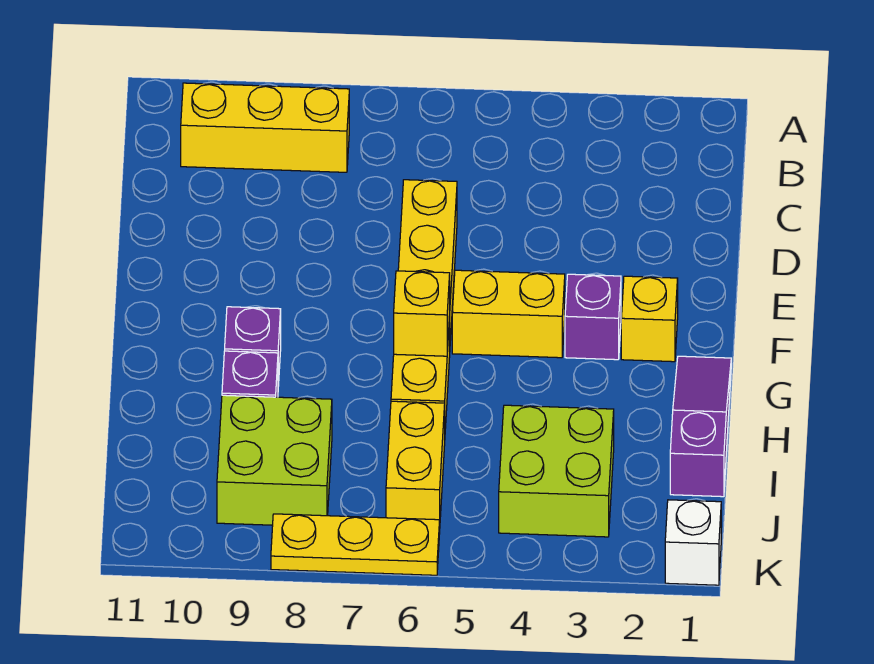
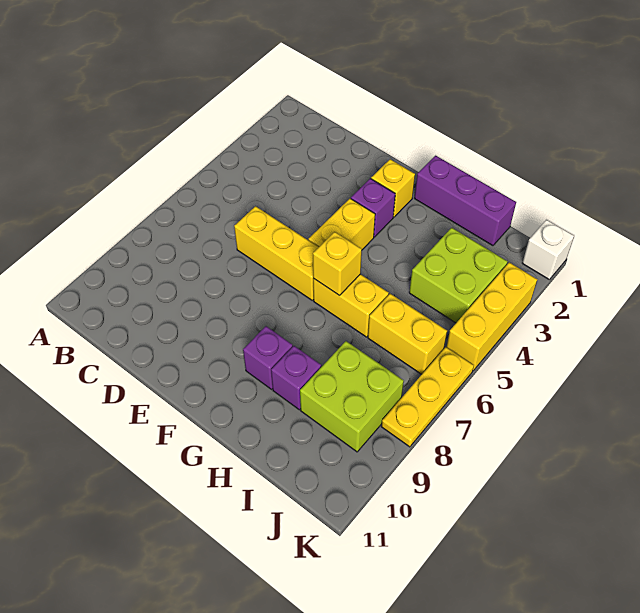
yellow brick B8:B10 level 1 -> yellow brick K3:K5 level 1
purple slope G1:I1 level 1 top I -> purple brick G1:I1 level 1

